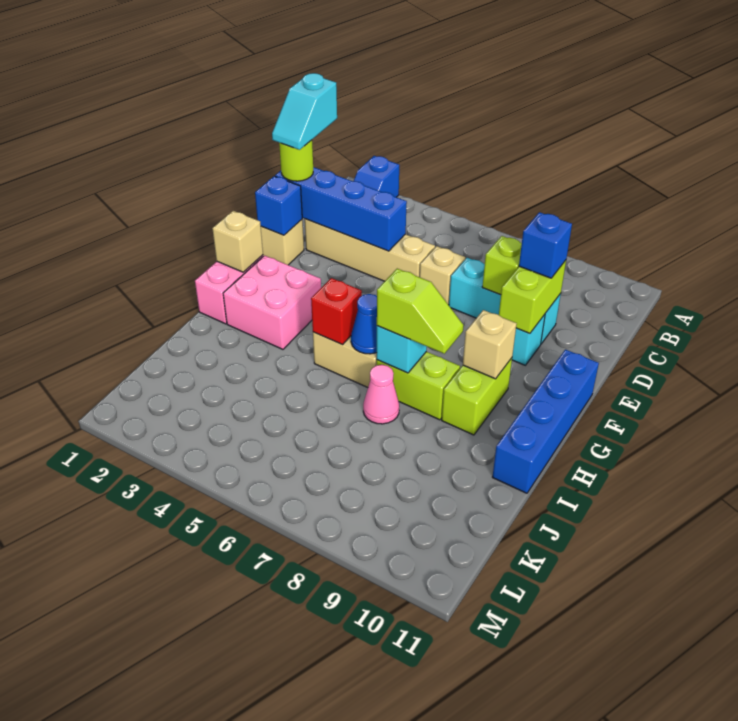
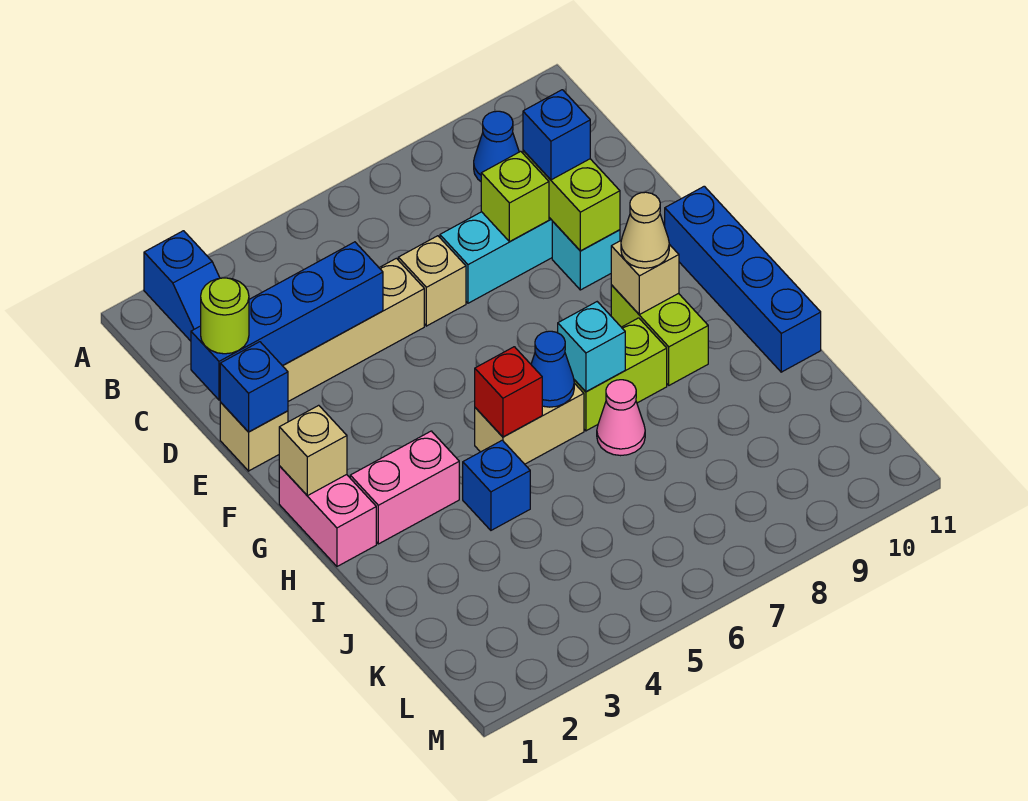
none -> blue cone B9 level 1
cyan slope C1:D1 level 4 top C -> none
pink brick G2:H3 level 1 -> pink brick H2:H3 level 1
none -> tan cone G9 level 3
lime slope H7:H8 level 3 top 7 -> none
none -> blue brick I4 level 1

